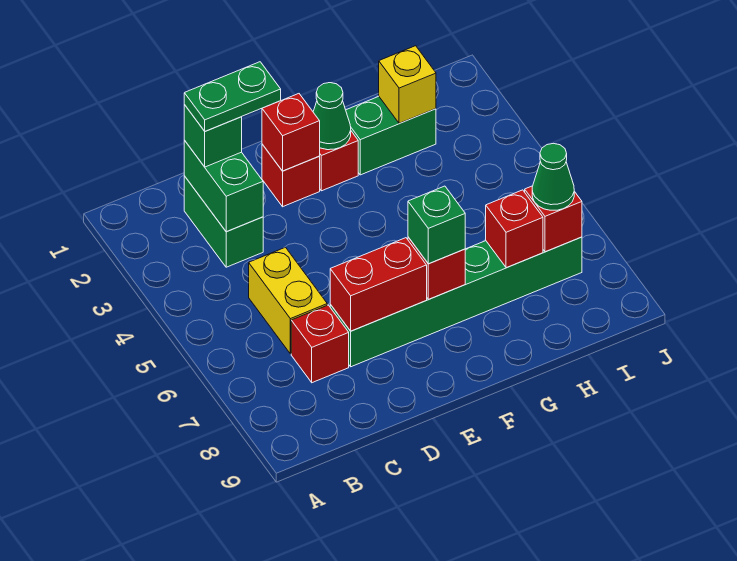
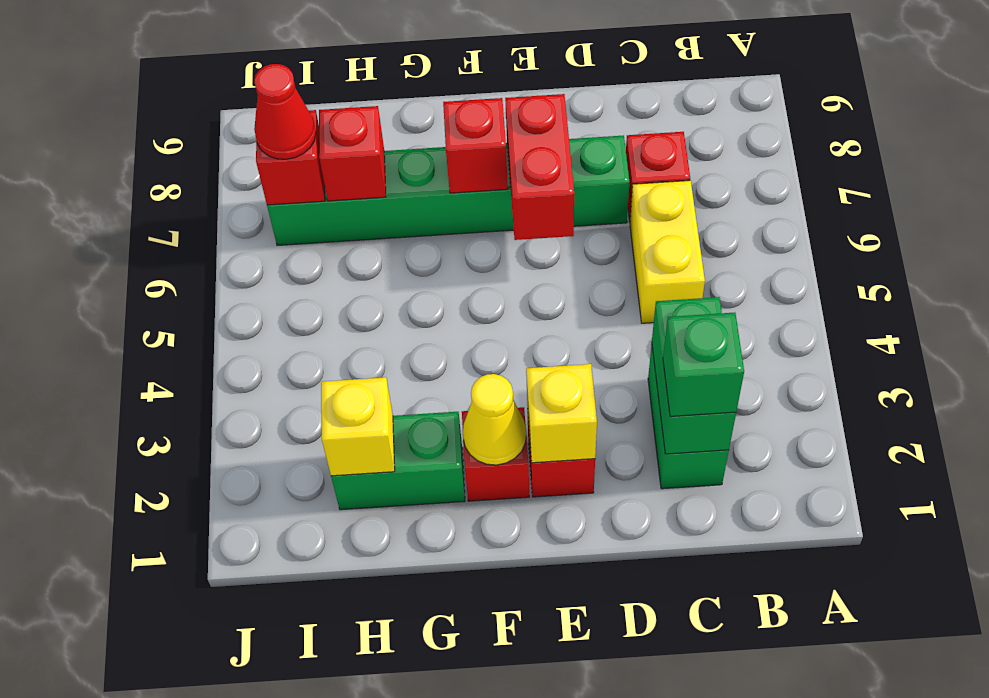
green plate C2:D2 level 4 -> none
red brick D7:E7 level 2 -> red brick E6:E7 level 2
red brick E2 level 2 -> yellow brick E2 level 2
green cone F2 level 2 -> yellow cone F2 level 2
green brick F7 level 3 -> none
green cone I7 level 3 -> red cone I7 level 3

